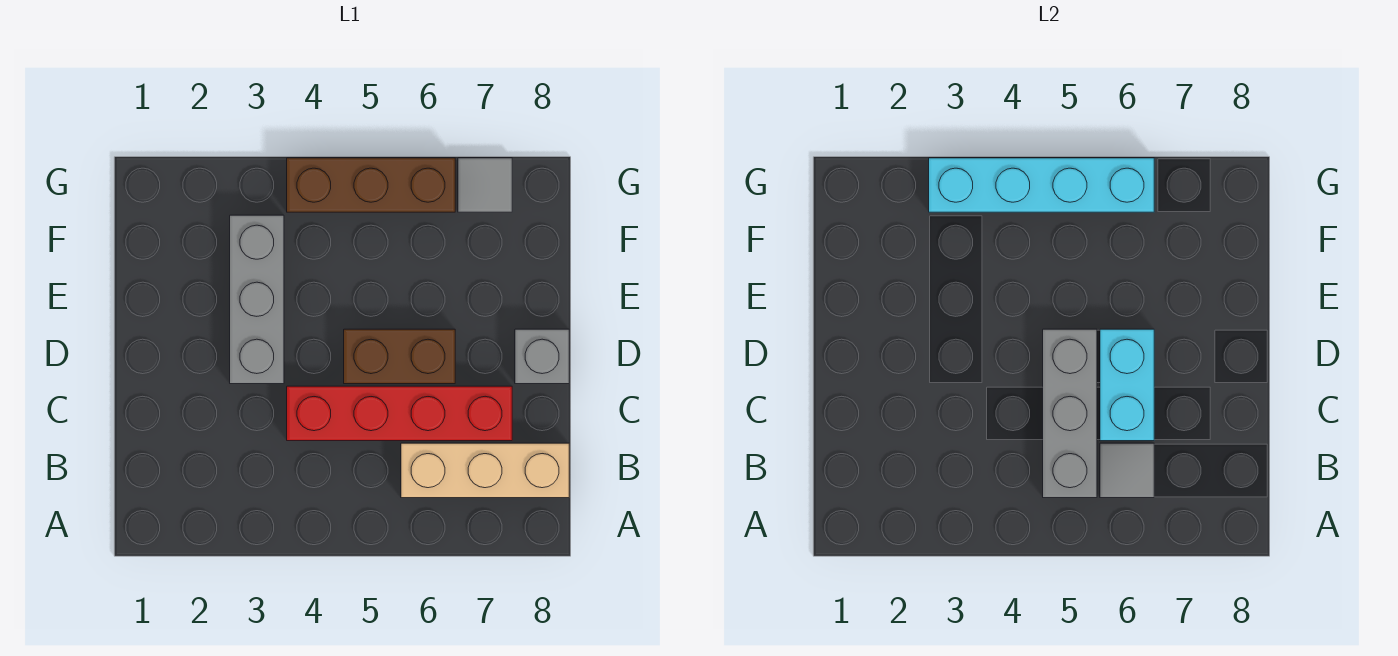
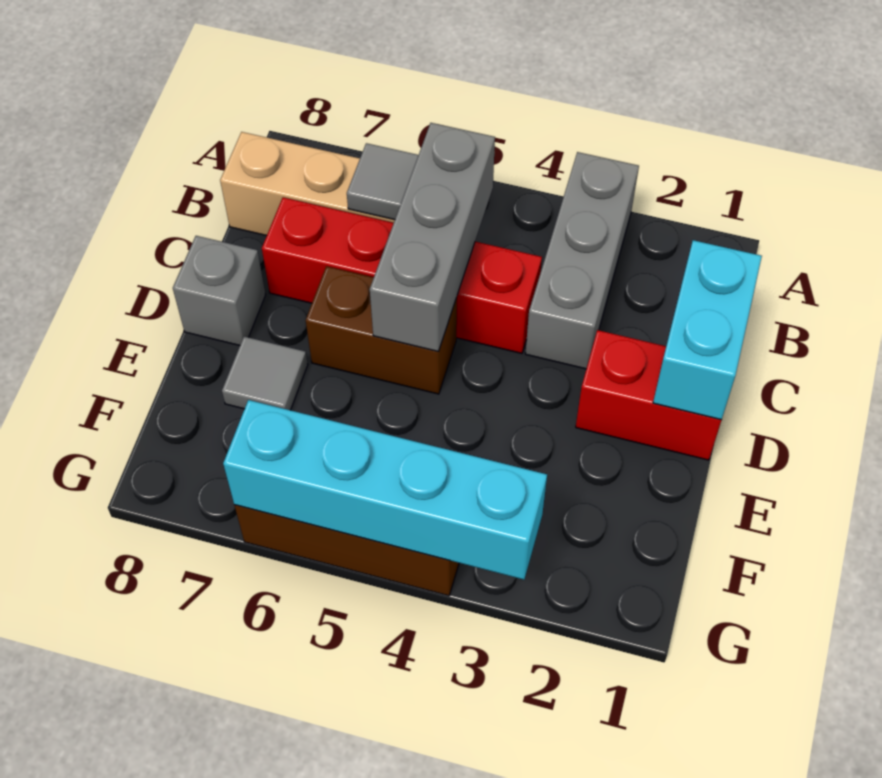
cyan brick C6:D6 level 2 -> cyan brick C1:D1 level 2
none -> red brick D1:D2 level 1
grey brick D3:F3 level 1 -> grey brick A3:C3 level 1
grey tile G7 level 1 -> grey tile E7 level 1

